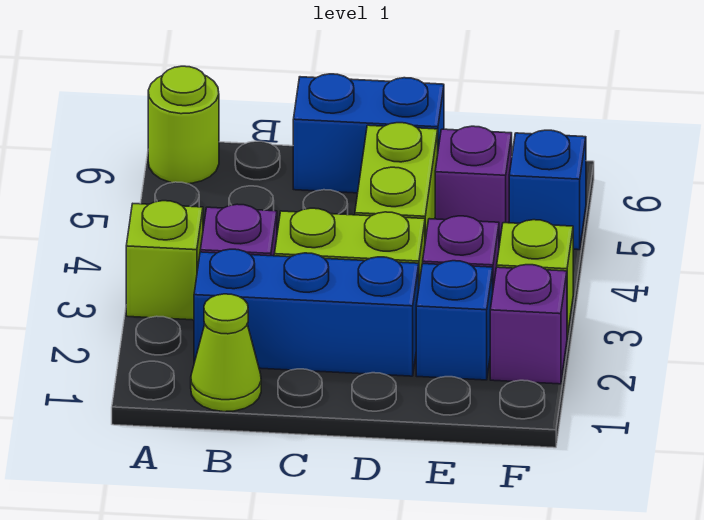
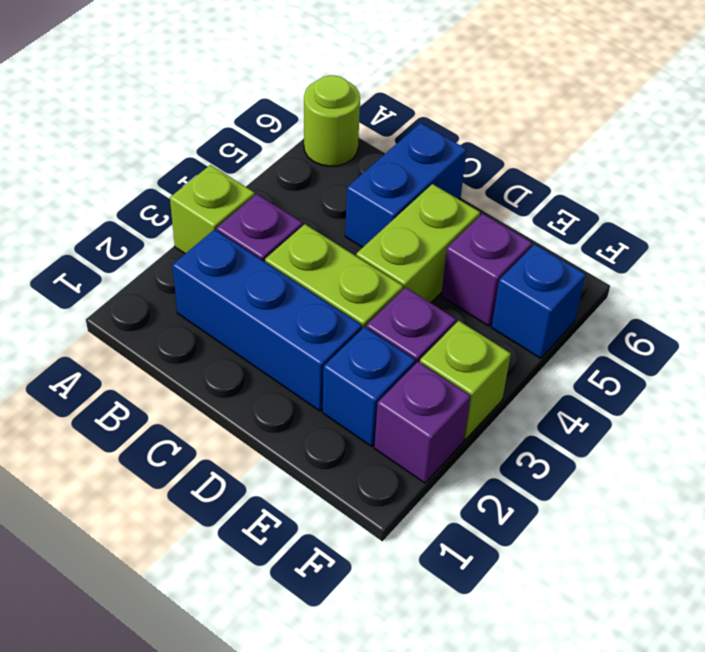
lime cone B1 level 1 -> none
blue brick C6:D6 level 1 -> blue brick C5:C6 level 1

